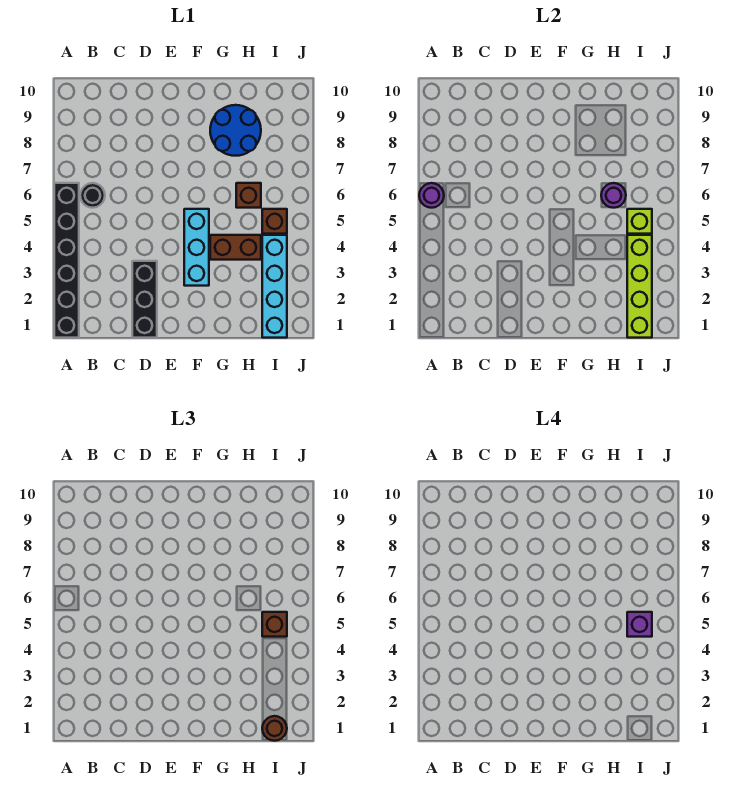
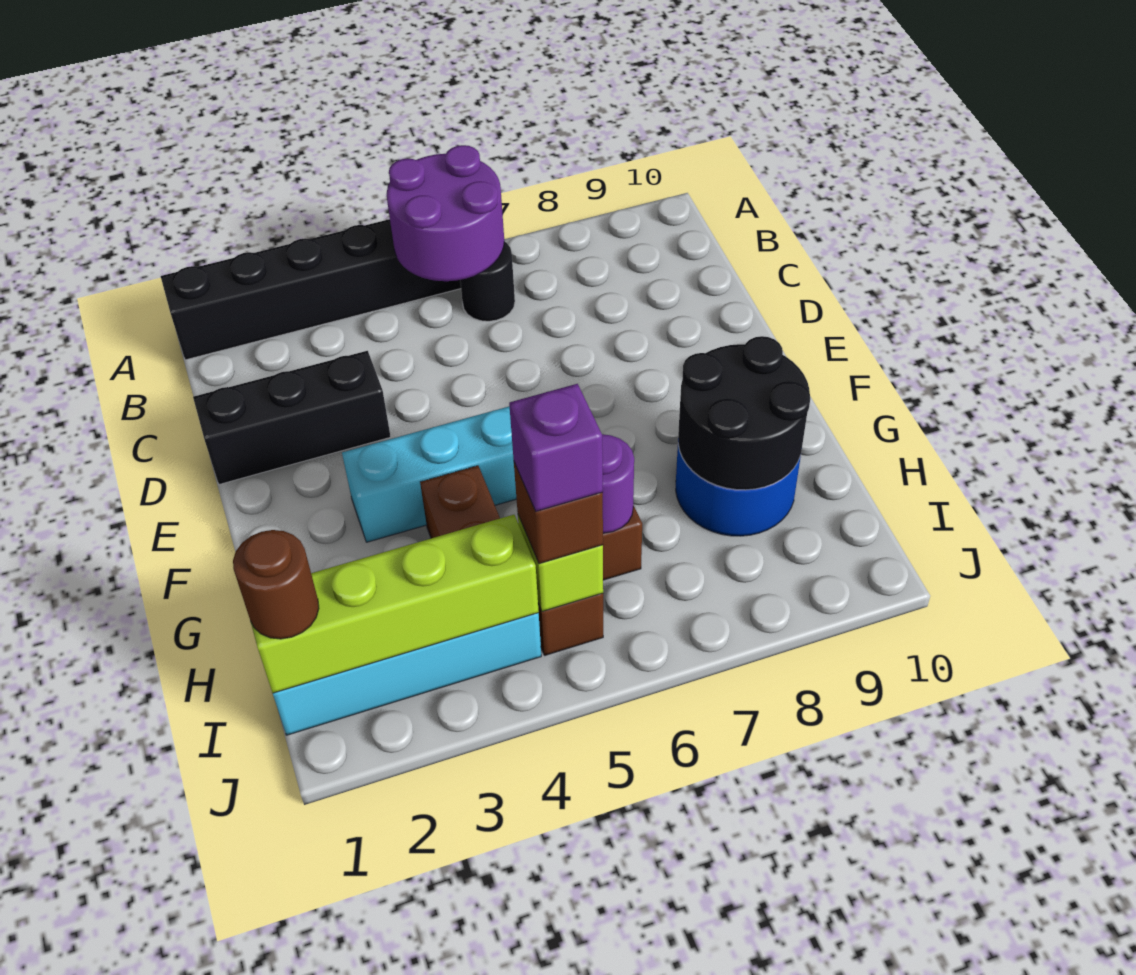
purple round brick A6 level 2 -> purple round brick A5:B6 level 2
none -> black round brick G8:H9 level 2

